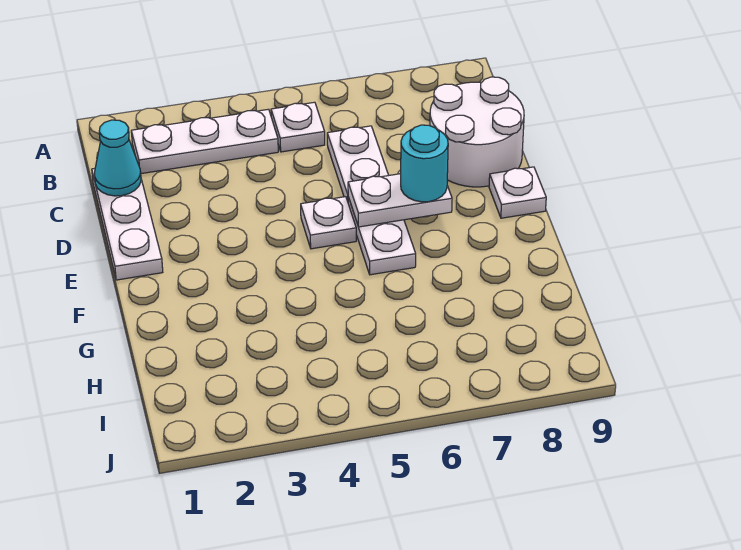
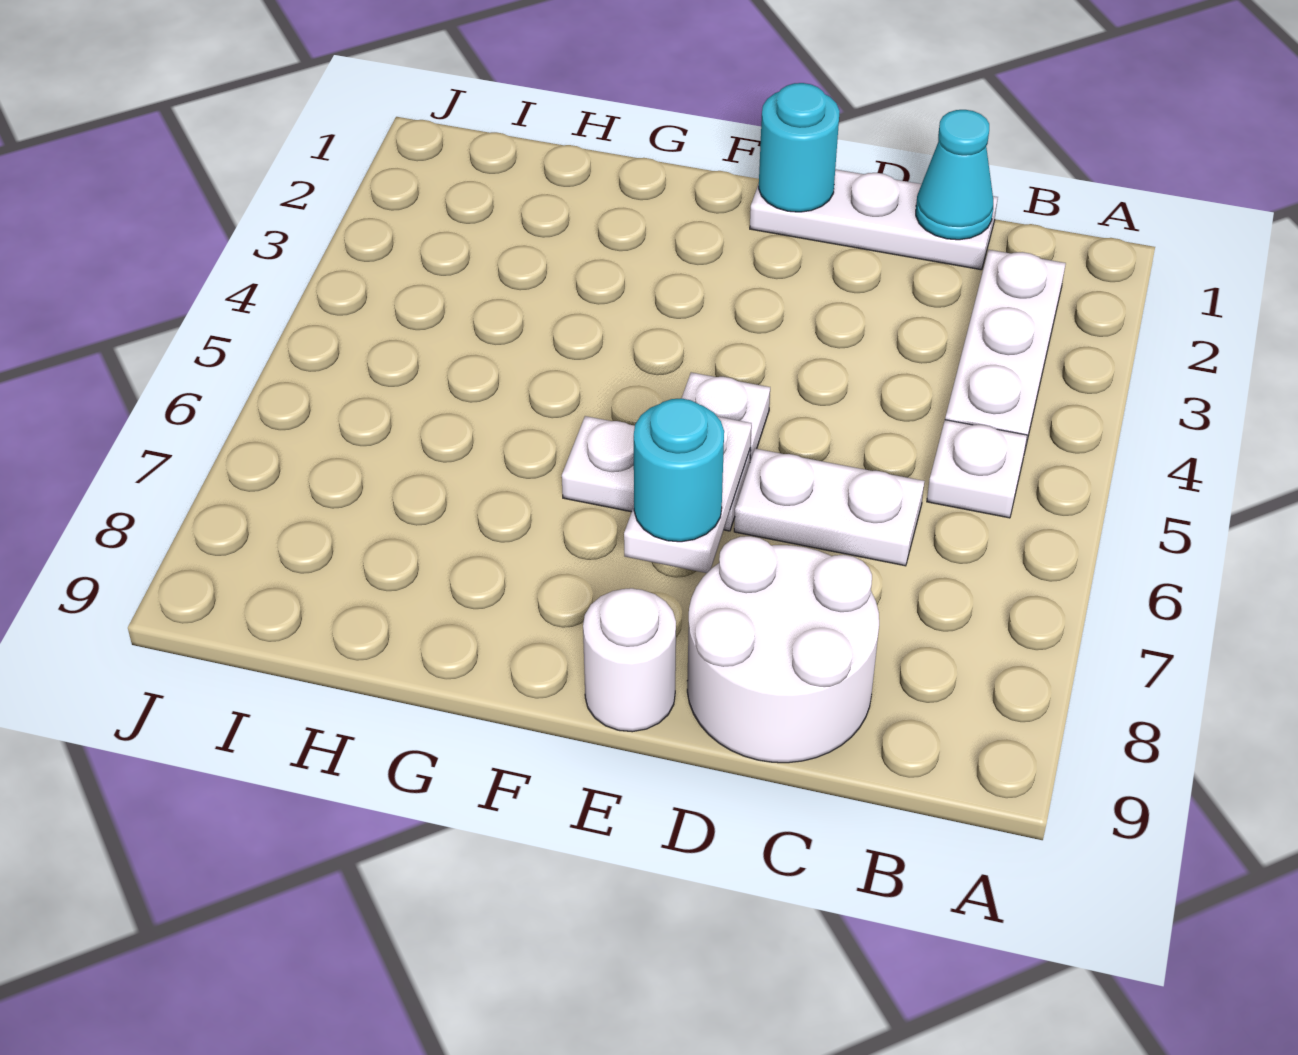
none -> cyan round brick E1 level 2
white plate E9 level 1 -> white round brick E9 level 1

